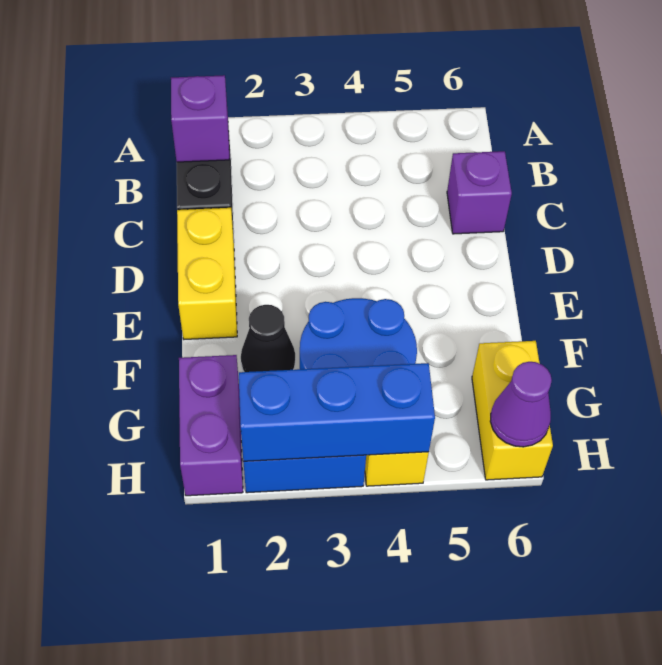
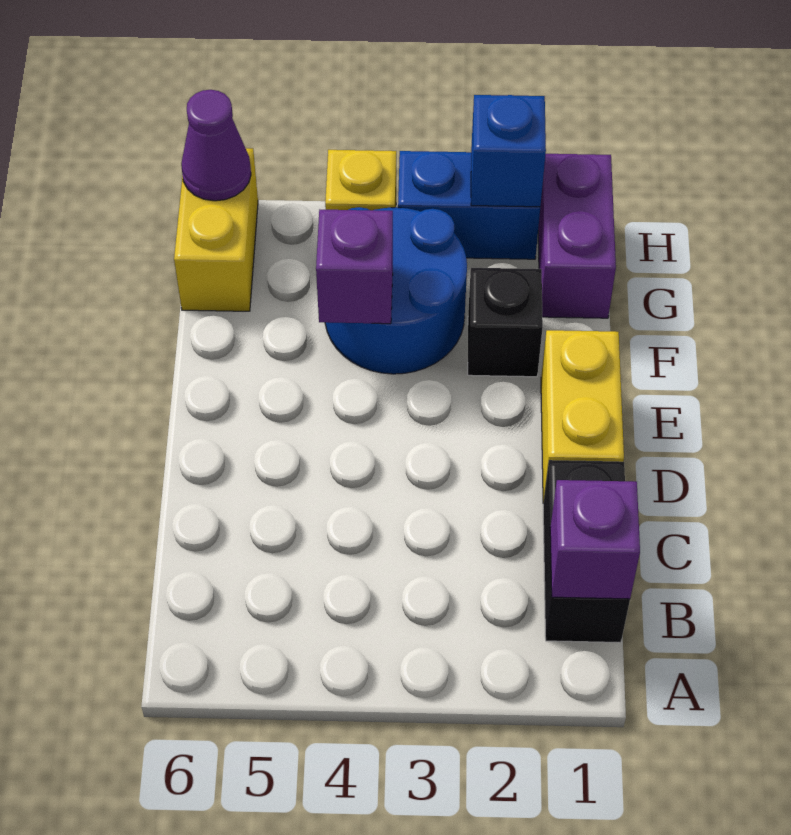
purple brick C6 level 1 -> purple brick F4 level 2
black cone F2 level 1 -> black brick F2 level 1
blue brick H2:H4 level 2 -> blue brick H2 level 2

